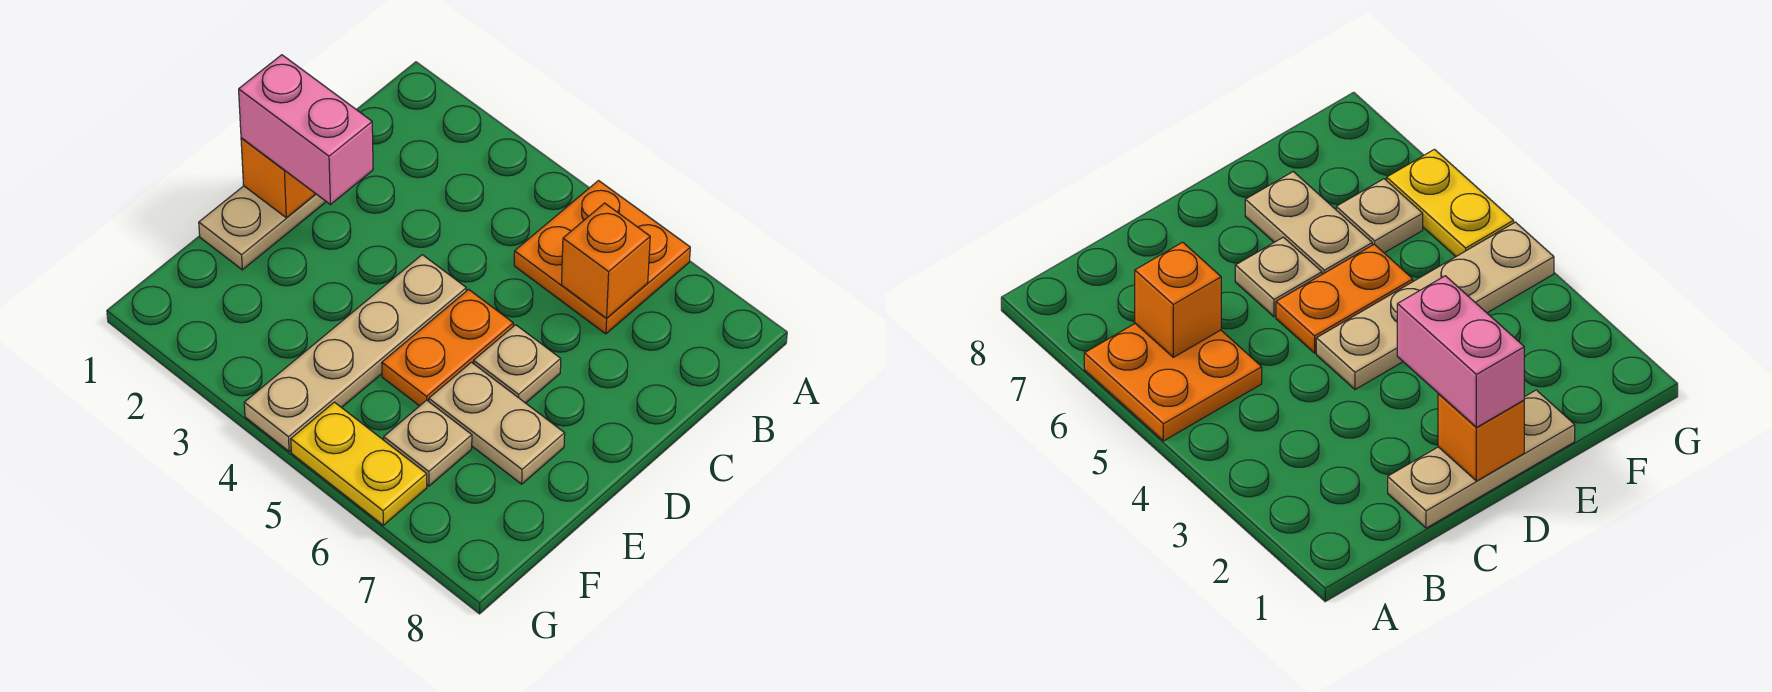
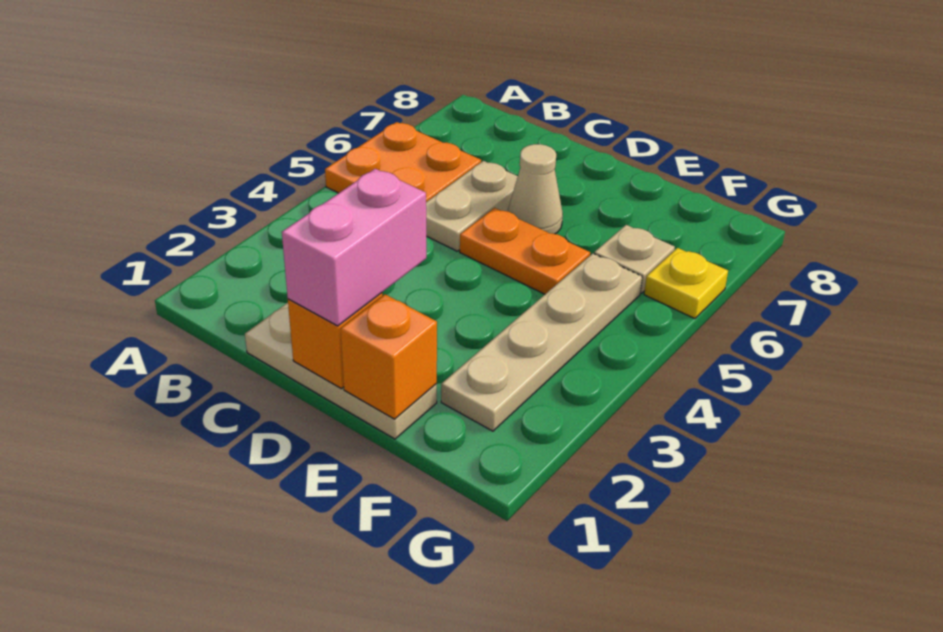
orange brick B6 level 2 -> orange brick E1 level 2
tan plate D4:G4 level 1 -> tan plate F2:F5 level 1
tan plate D6 level 1 -> tan cone D6 level 1
tan plate E6:E7 level 1 -> tan plate C5:C6 level 1
yellow plate G5:G6 level 1 -> yellow plate G6 level 1

